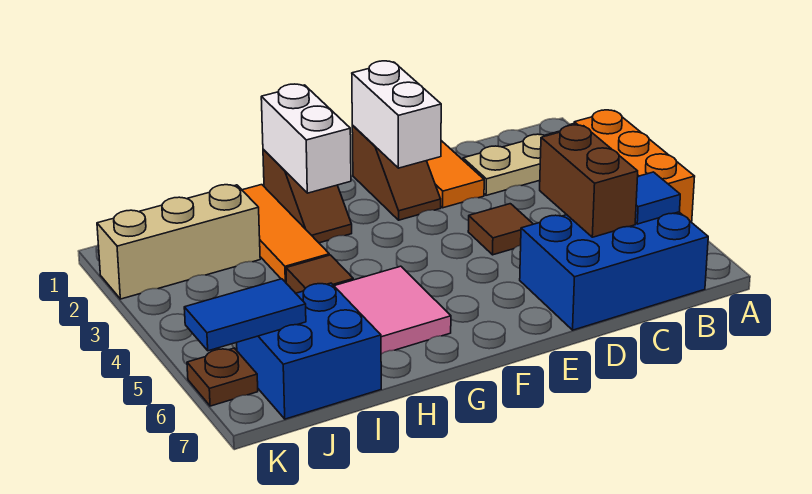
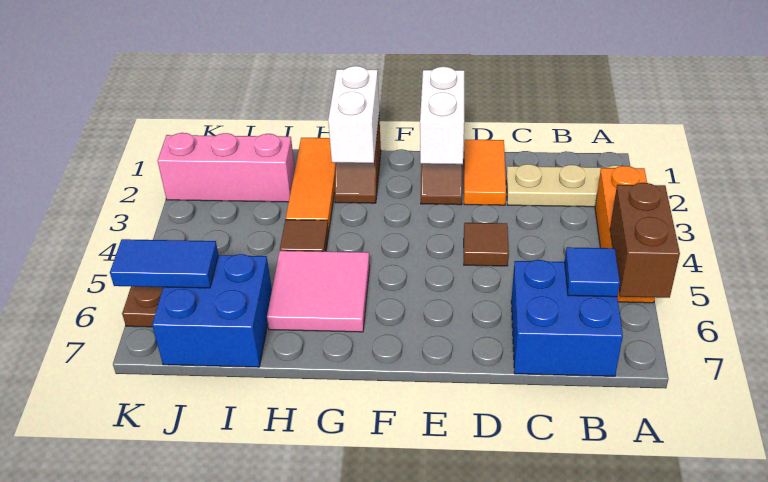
blue brick B6:D7 level 1 -> blue brick B6:C7 level 1
brown brick C5:C6 level 2 -> brown brick A5:A6 level 2
tan brick I2:K2 level 1 -> pink brick I2:K2 level 1

